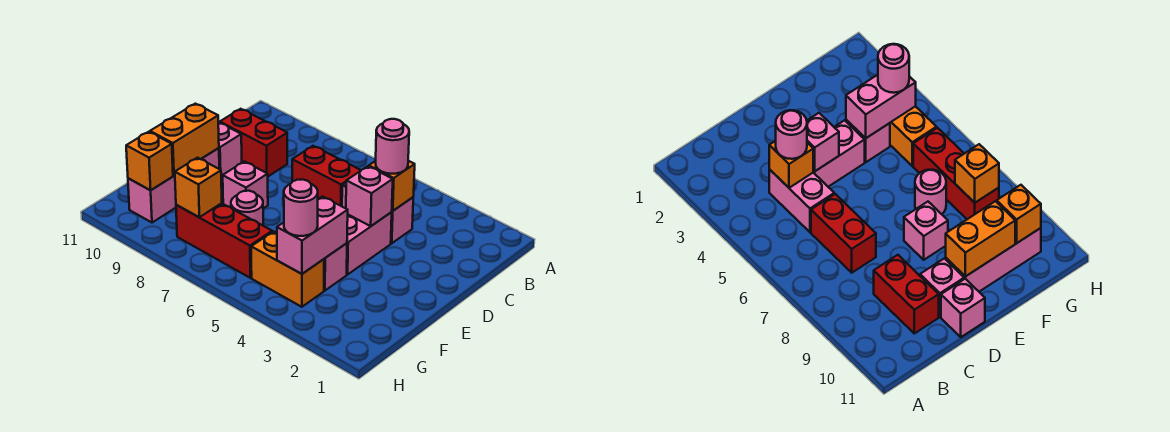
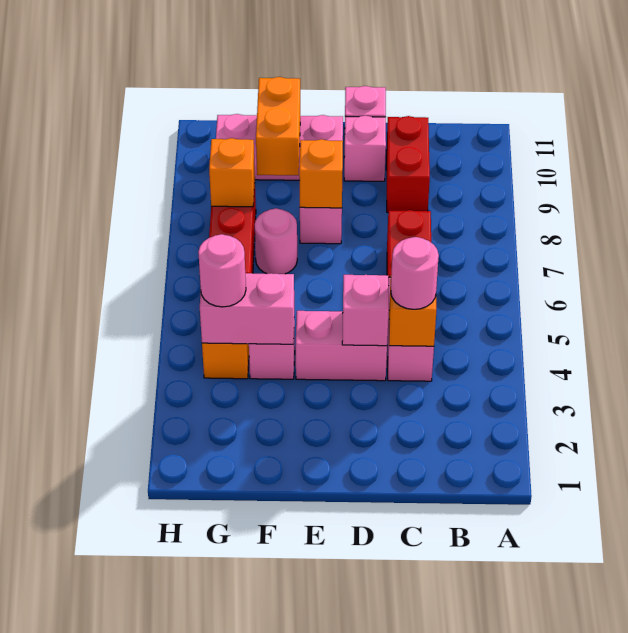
orange brick E10:F10 level 2 -> orange brick F9:F10 level 2
orange brick G10 level 2 -> orange brick E8 level 2

